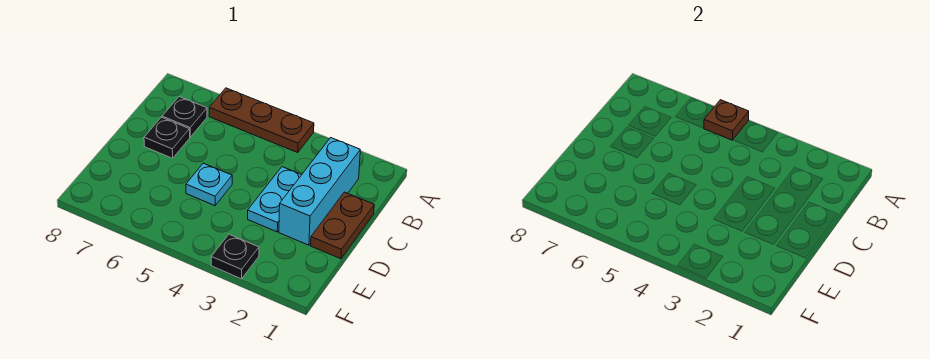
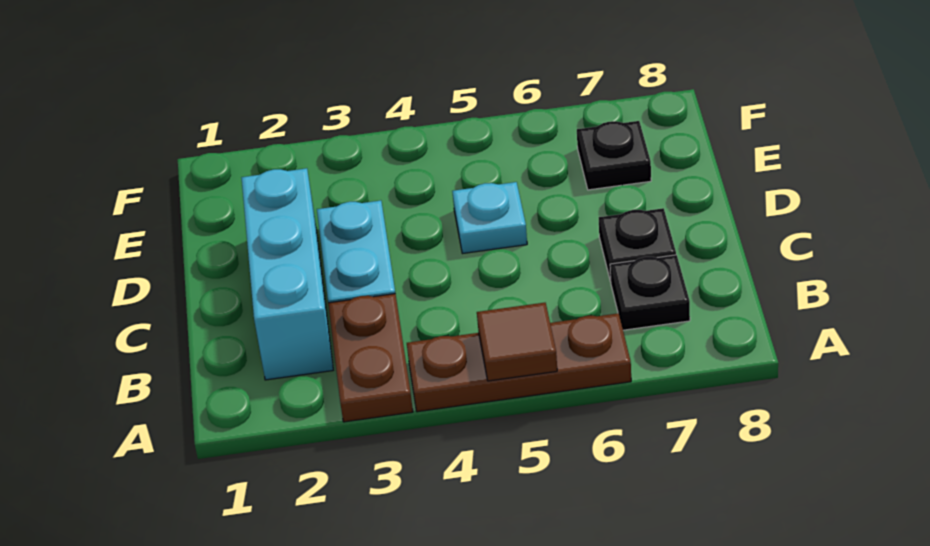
brown plate A5 level 2 -> brown tile A5 level 2
brown plate C1:D1 level 1 -> brown plate A3:B3 level 1
black plate F3 level 1 -> black plate E7 level 1

